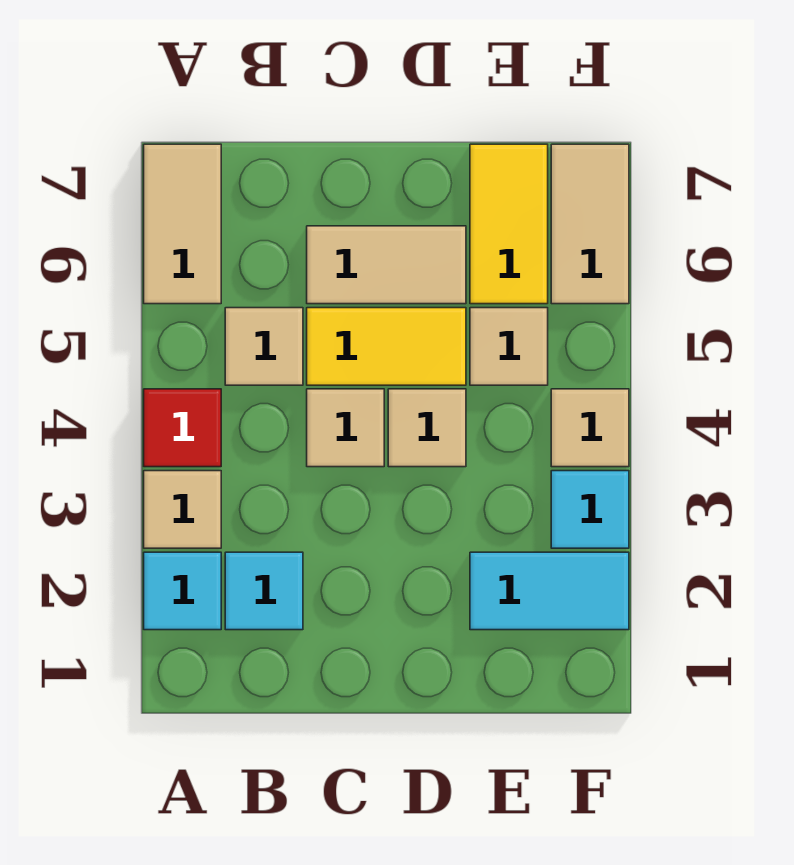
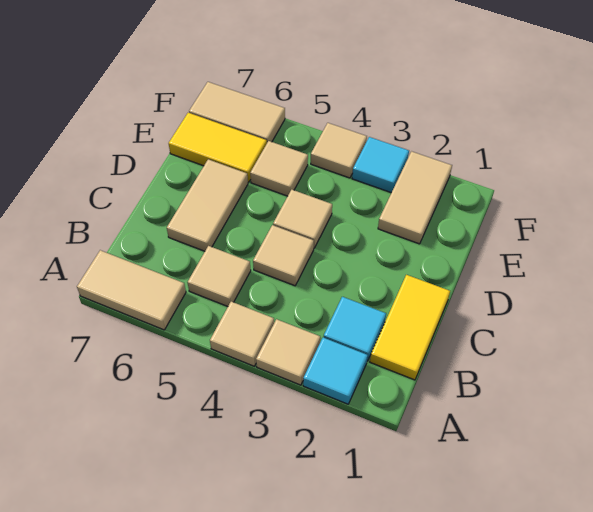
red tile A4 level 1 -> tan tile A4 level 1
yellow tile C5:D5 level 1 -> yellow tile B1:C1 level 1
cyan tile E2:F2 level 1 -> tan tile E2:F2 level 1

